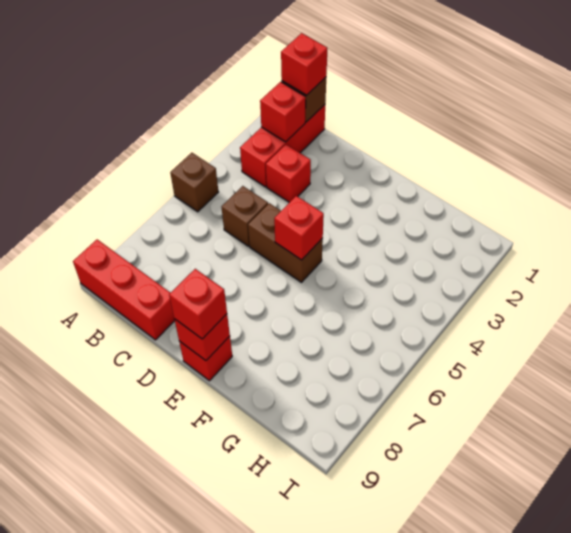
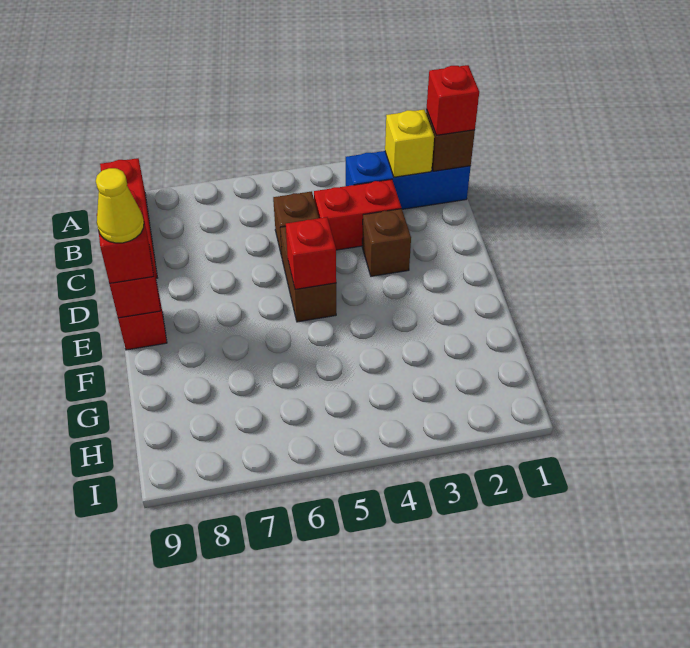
brown brick A5 level 1 -> brown brick D3 level 1
red brick B1:B3 level 1 -> blue brick B1:B3 level 1
red brick B2 level 2 -> yellow brick B2 level 2
red brick C3 level 1 -> red brick C3:C4 level 1
none -> yellow cone E9 level 4

